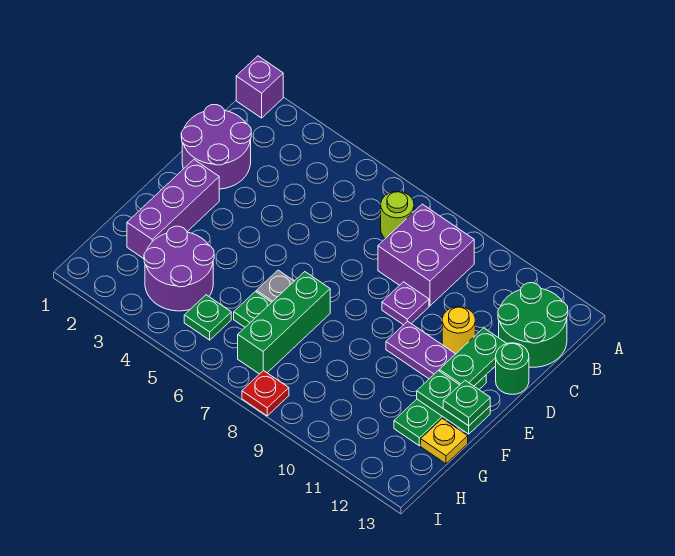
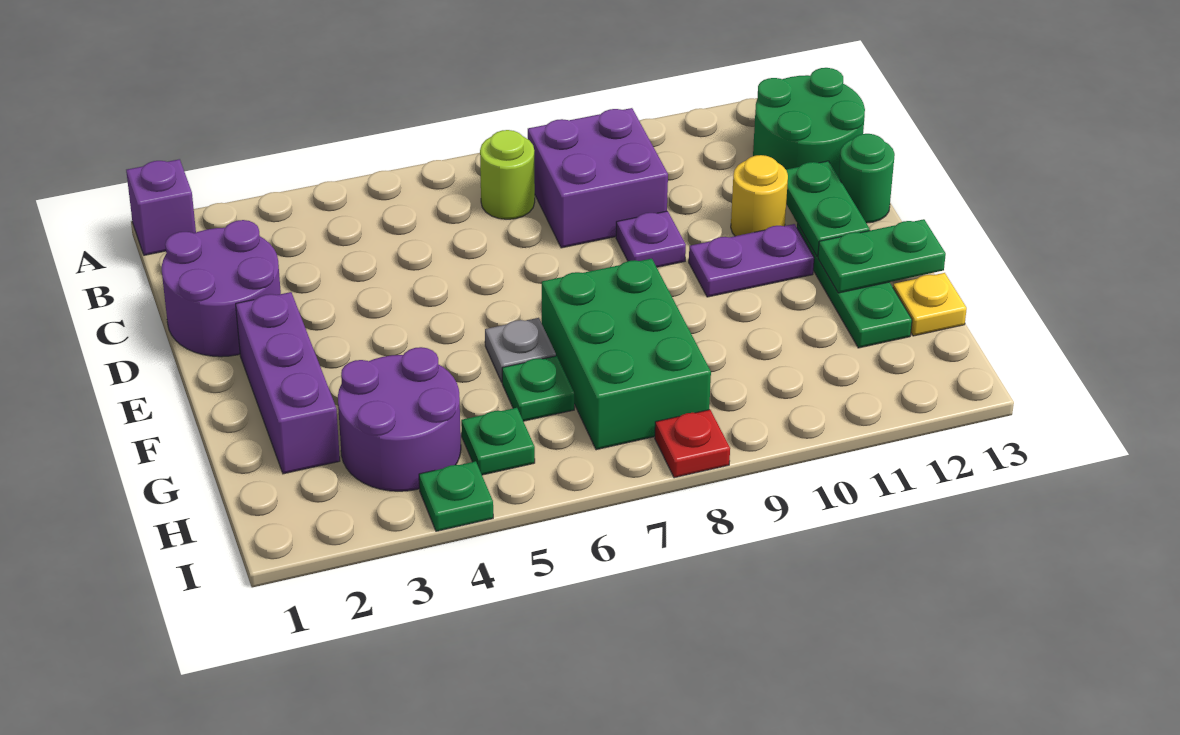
green brick F7:H7 level 1 -> green brick F7:H8 level 1
green plate F13 level 3 -> green plate I4 level 1

